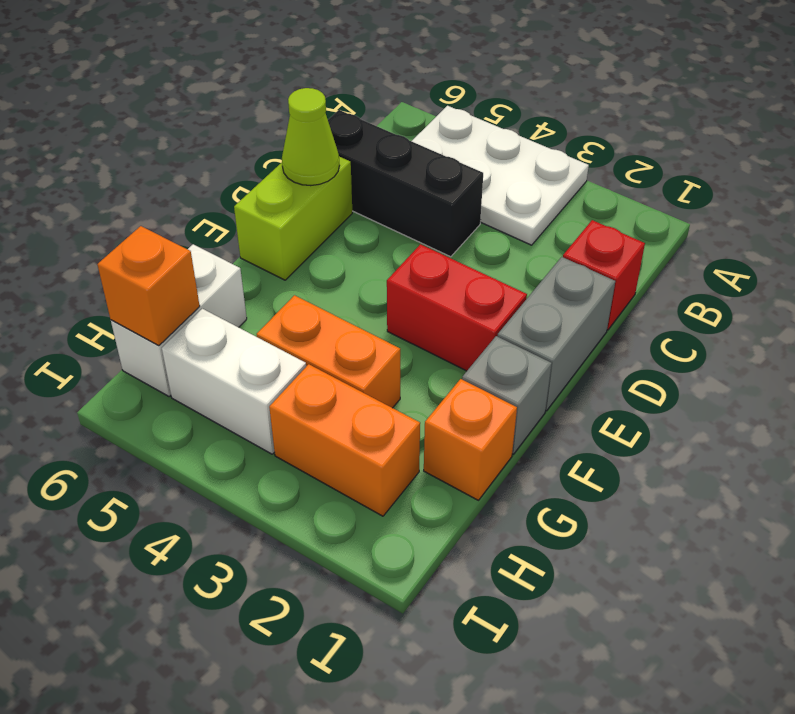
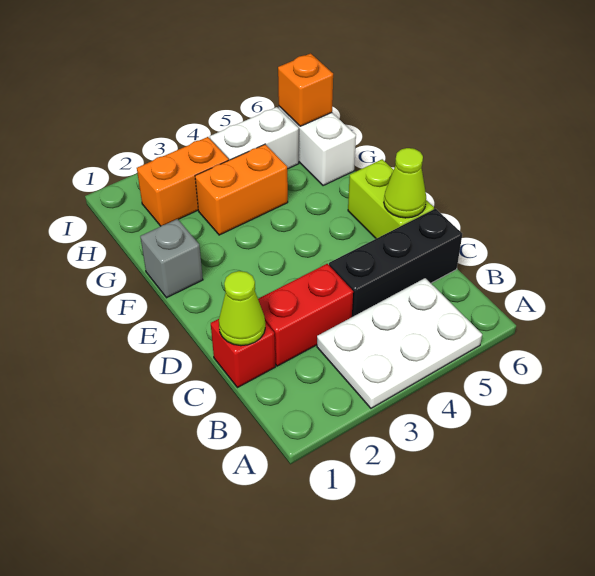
none -> lime cone C1 level 2
grey brick D1:E1 level 1 -> none
red brick E2:E3 level 1 -> red brick C2:C3 level 1
orange brick G1 level 1 -> none

